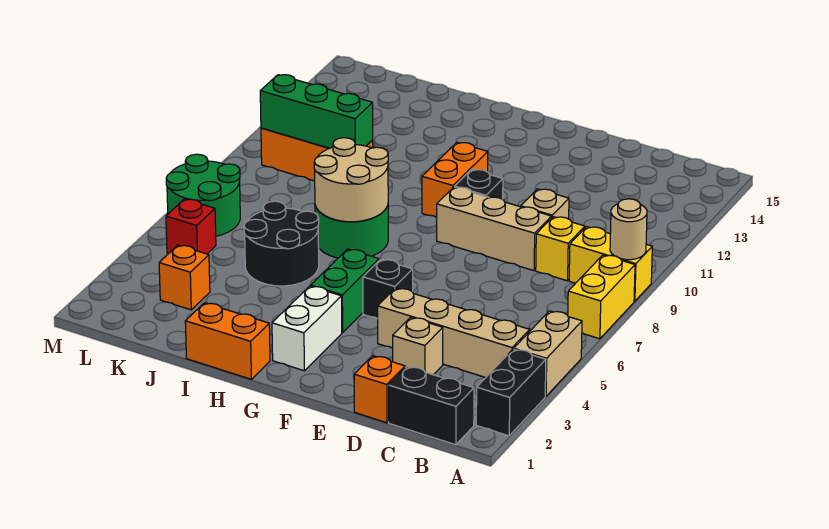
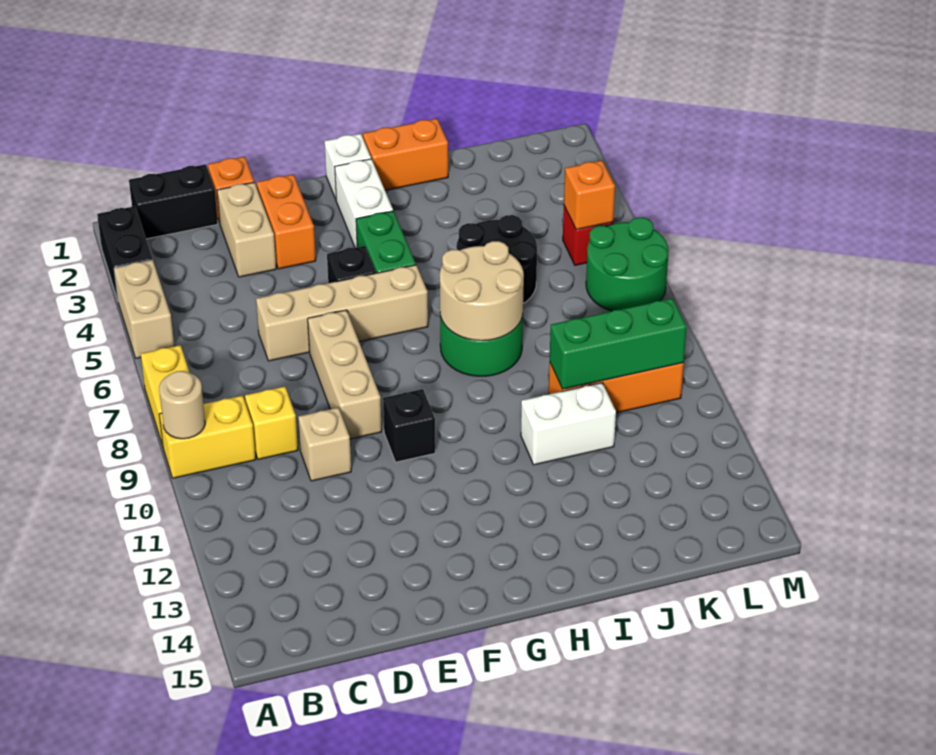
tan brick B4:E4 level 1 -> tan brick D6:G6 level 1
tan brick D3 level 1 -> tan brick D2:D3 level 1
tan brick D9:F9 level 1 -> tan brick E7:E9 level 1
none -> white brick G1 level 1
orange brick G10:G11 level 1 -> orange brick E2:E3 level 1
none -> white brick I11:J11 level 1
orange brick K3 level 1 -> orange brick L5 level 2

